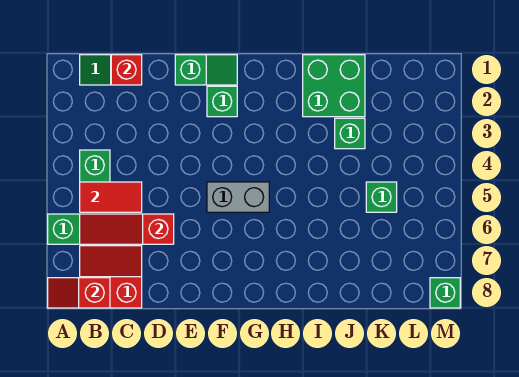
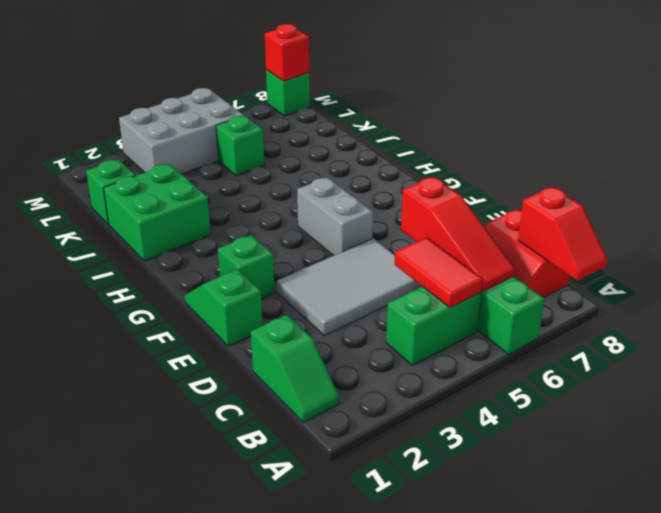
red brick C1 level 2 -> red brick M8 level 2
none -> grey tile D3:E5 level 1
green brick J3 level 1 -> green brick K1 level 1
none -> grey brick L3:M5 level 1

